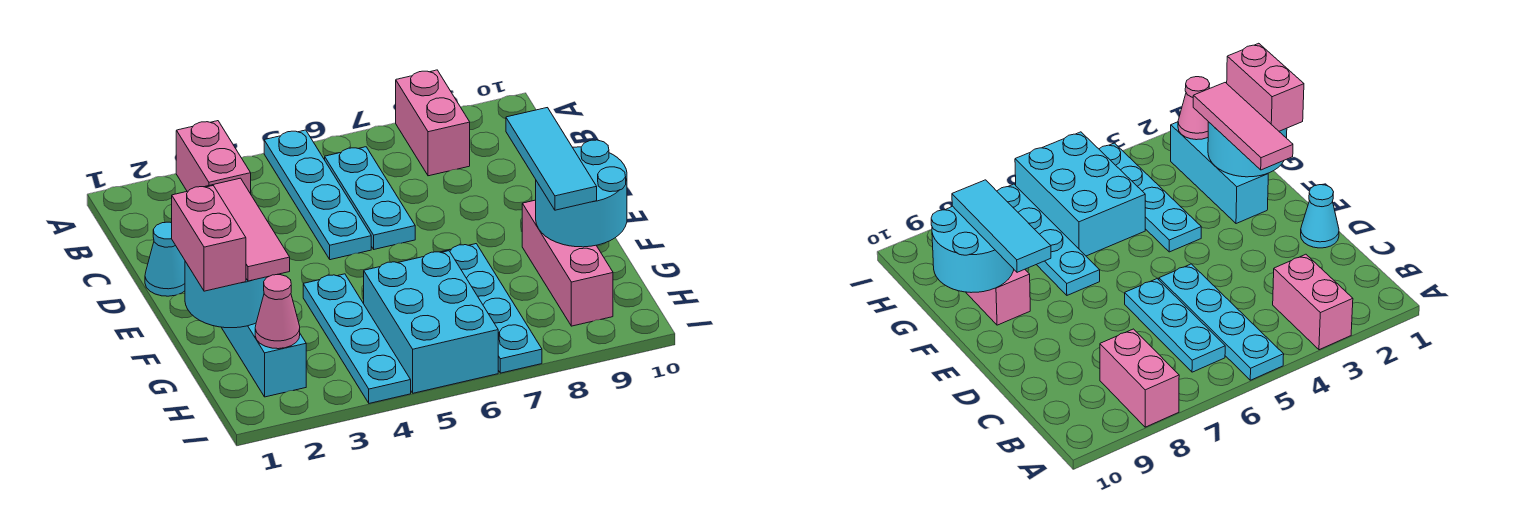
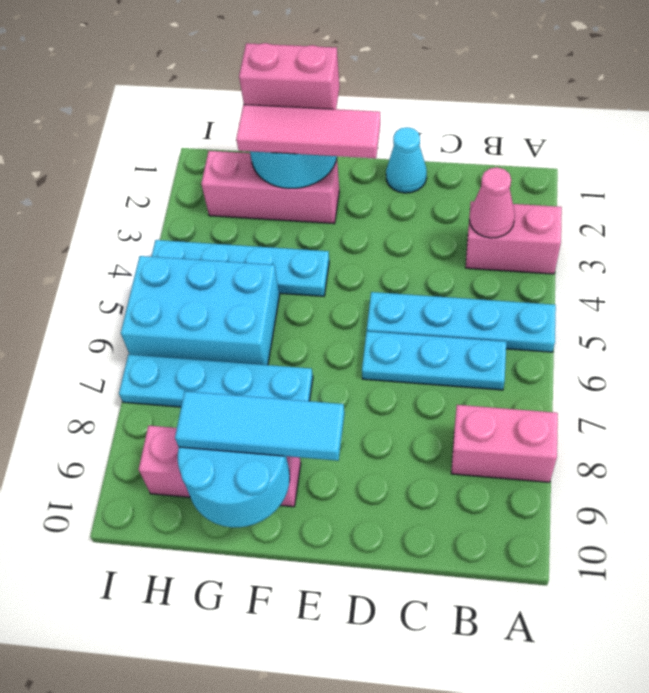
cyan brick F2:H2 level 1 -> pink brick F2:H2 level 1
pink cone H2 level 2 -> pink cone B3 level 2

